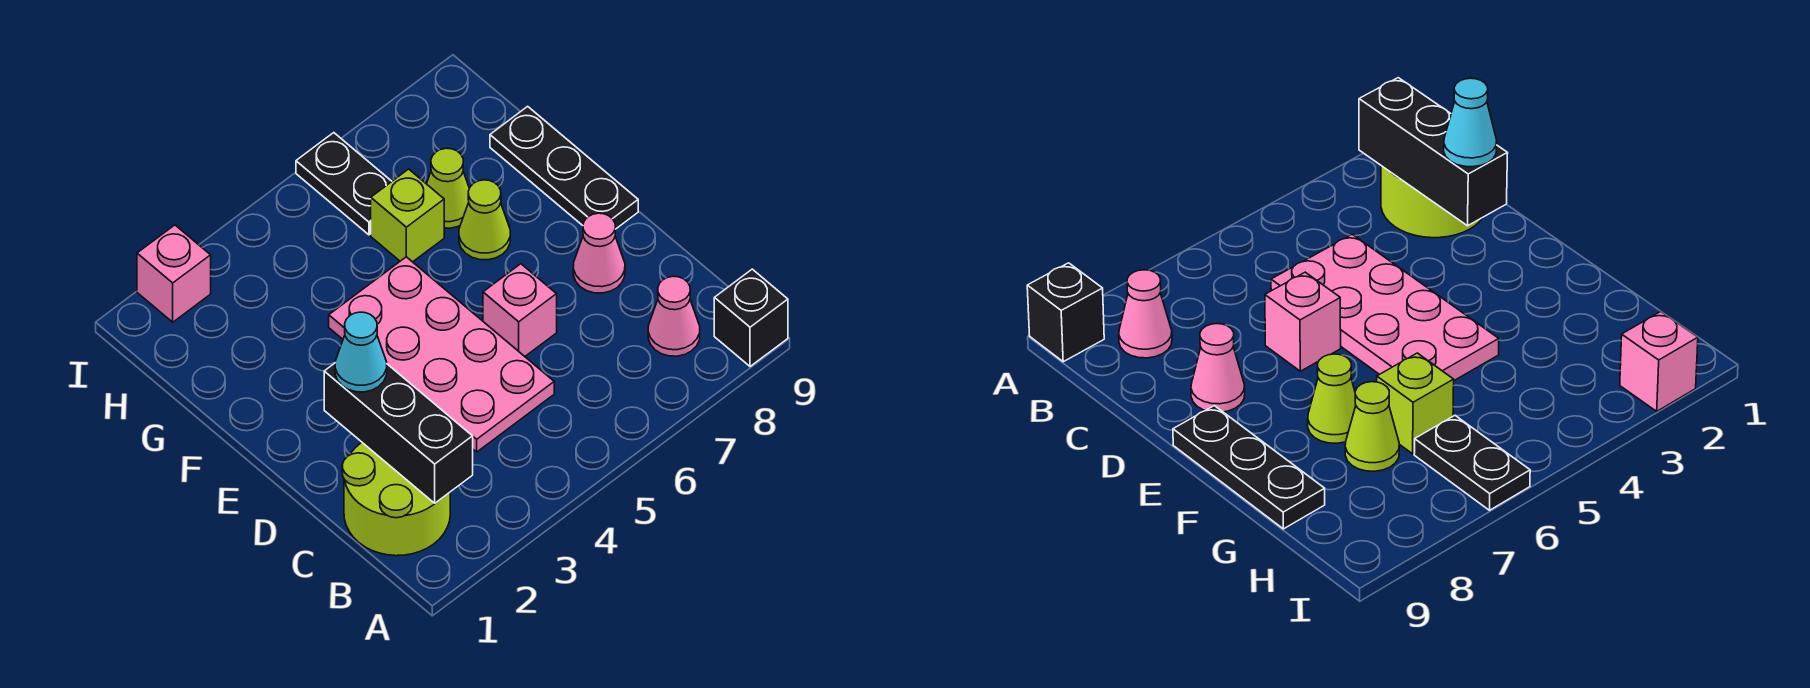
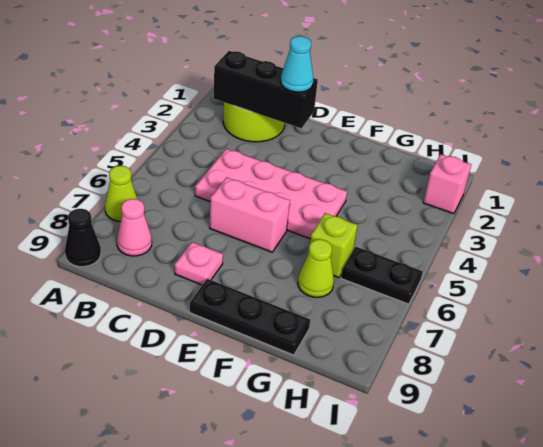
black brick A9 level 1 -> black cone A9 level 1
pink brick D6 level 1 -> pink brick D6:E6 level 1
pink cone D8 level 1 -> pink plate D8 level 1
lime cone F7 level 1 -> lime cone A7 level 1

